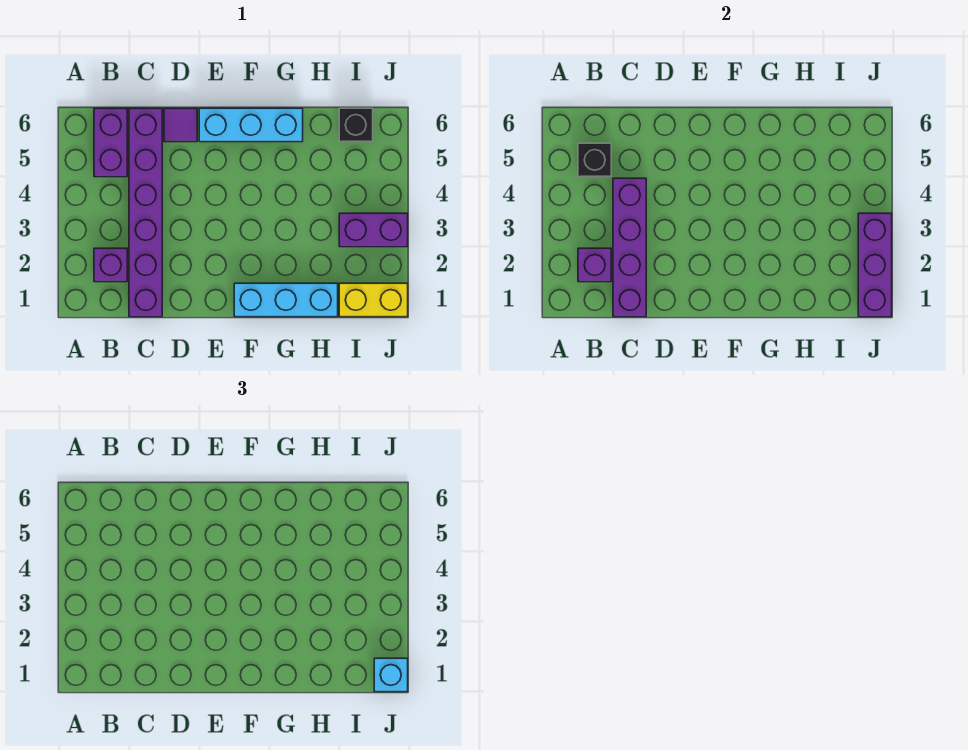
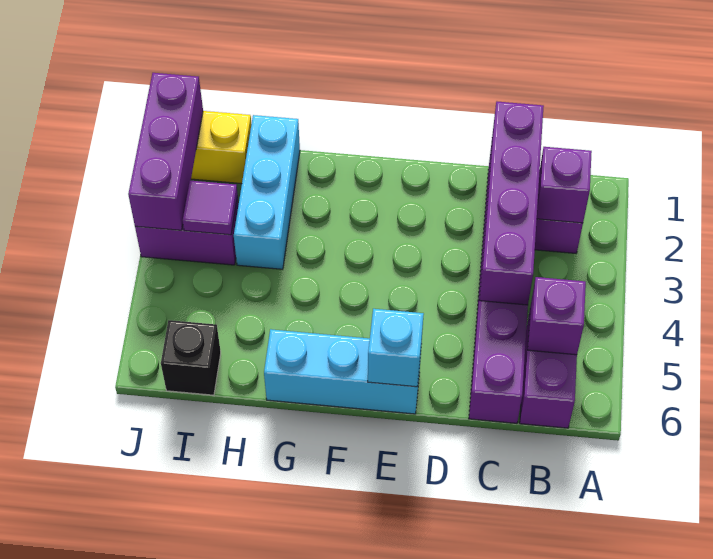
black brick B5 level 2 -> purple brick B5 level 2
purple tile D6 level 1 -> purple tile I3 level 2
cyan brick F1:H1 level 1 -> cyan brick H1:H3 level 1
cyan brick J1 level 3 -> cyan brick E6 level 2

